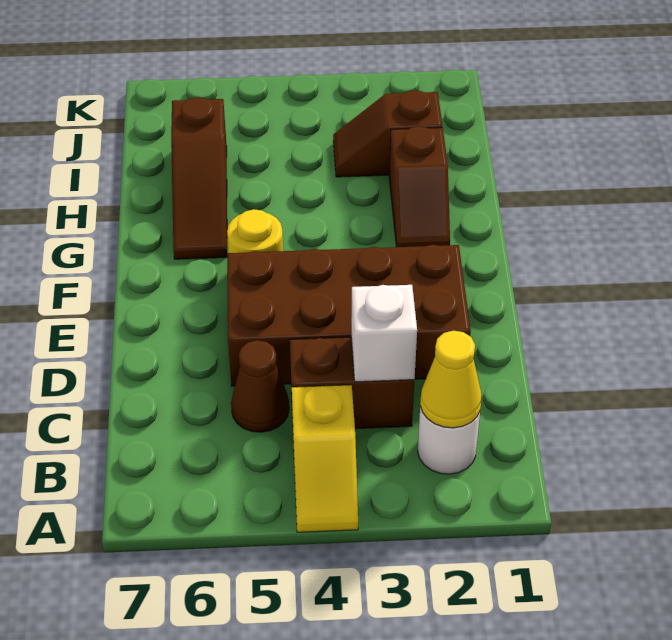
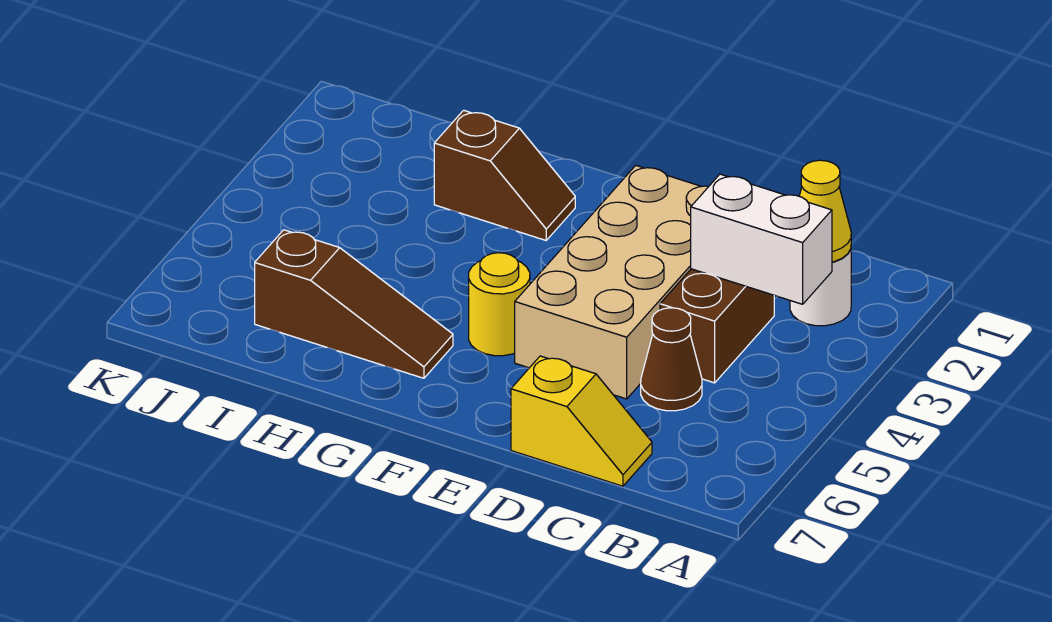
yellow slope A4:B4 level 1 top B -> yellow slope C7:D7 level 1 top D
white brick C3 level 2 -> white brick B3:C3 level 2
brown brick D2:E5 level 1 -> tan brick D2:E5 level 1
brown slope I2:I3 level 1 top 2 -> none

